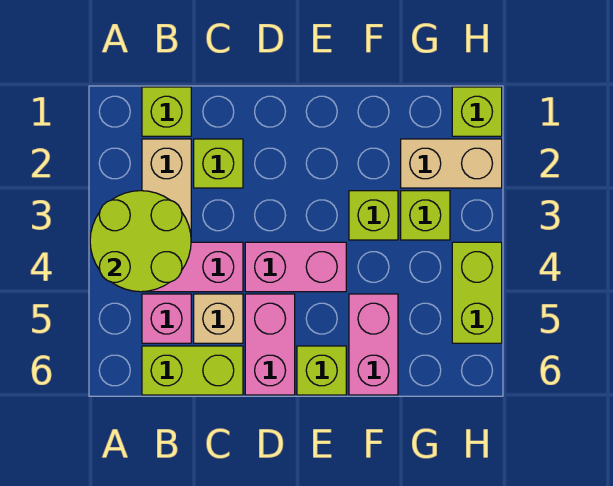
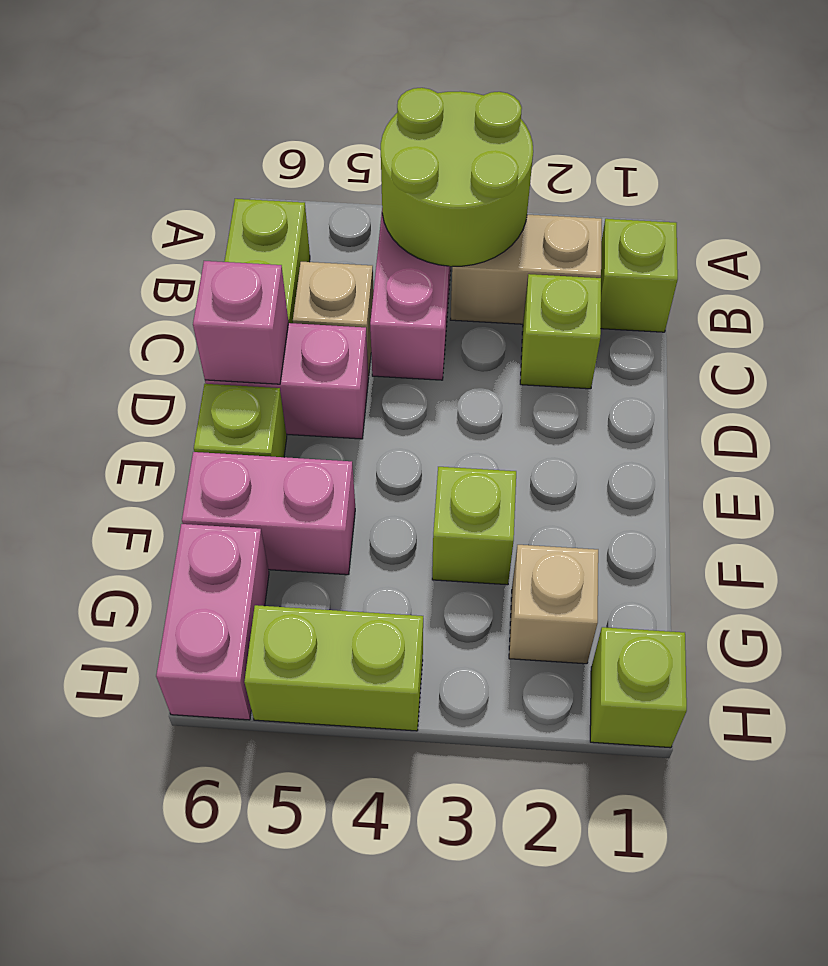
pink brick B5 level 1 -> pink brick D6 level 2
pink brick D4:E4 level 1 -> pink brick G6:H6 level 1
tan brick G2:H2 level 1 -> tan brick G2 level 1
lime brick G3 level 1 -> none

